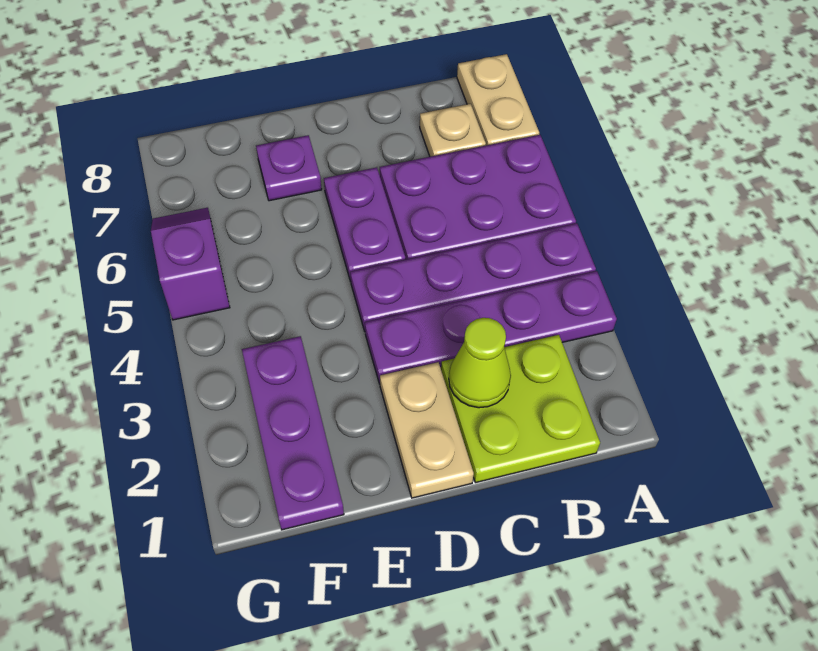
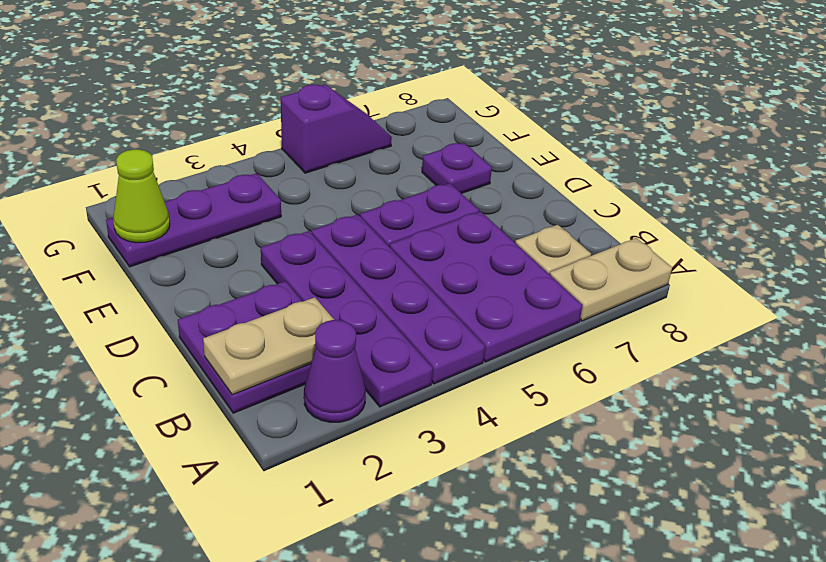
none -> purple cone A2 level 1
lime plate B1:C2 level 1 -> purple plate B1:C2 level 1
lime cone C2 level 2 -> lime cone F1 level 2
tan plate D1:D2 level 1 -> tan plate B1:B2 level 2

